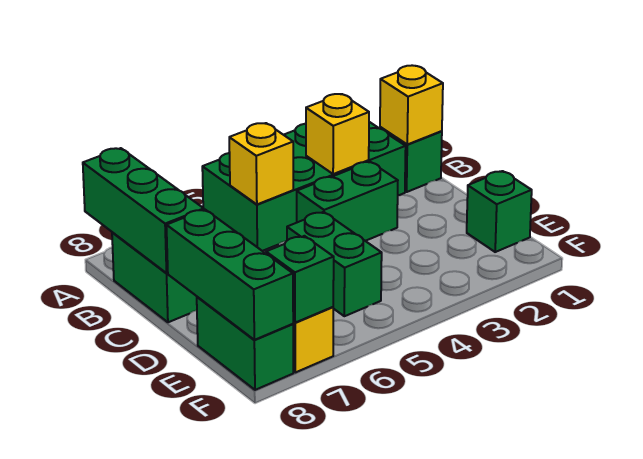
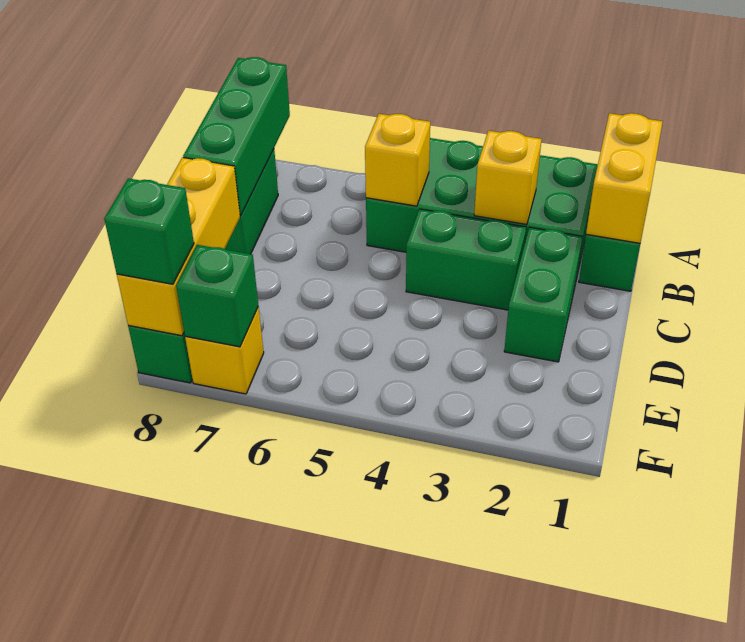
yellow brick B1 level 2 -> yellow brick A1:B1 level 2
green brick D5:E5 level 1 -> green brick C2:D2 level 1
green brick D8:F8 level 2 -> yellow brick D8:F8 level 2
green brick E1 level 1 -> green brick F8 level 3

